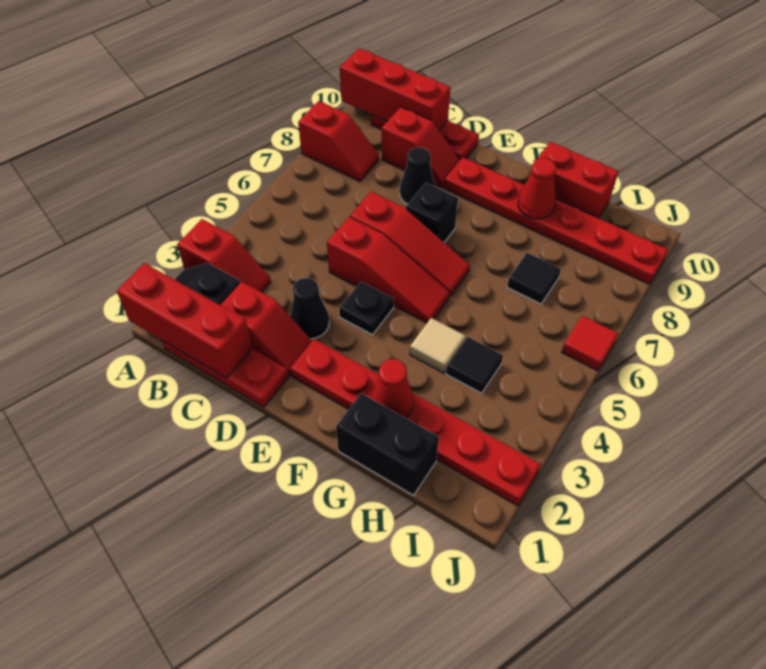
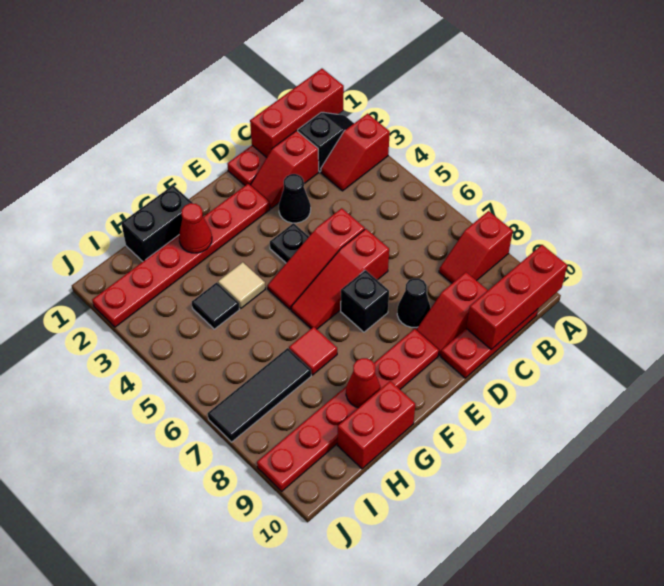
black tile H7 level 1 -> black tile H7:J7 level 1
red tile J6 level 1 -> red tile G7 level 1

